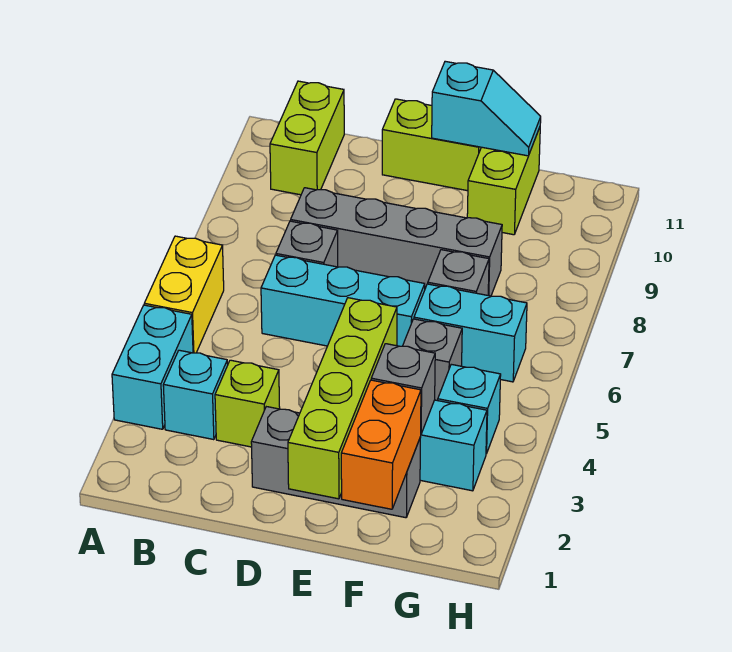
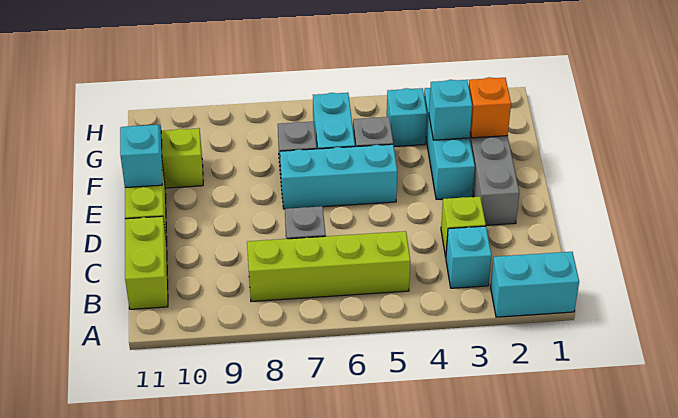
cyan brick A3:A4 level 1 -> cyan brick A1:A2 level 1
yellow brick A5:A6 level 1 -> none
lime brick B10:B11 level 1 -> lime brick B11:C11 level 1
cyan brick C6:E6 level 1 -> cyan brick E5:E7 level 1
grey brick C8:F8 level 1 -> none
lime brick E1:E4 level 2 -> lime brick B5:B8 level 1
orange brick F1:F2 level 2 -> orange brick F2 level 2
grey brick F3 level 2 -> cyan brick F3 level 2

